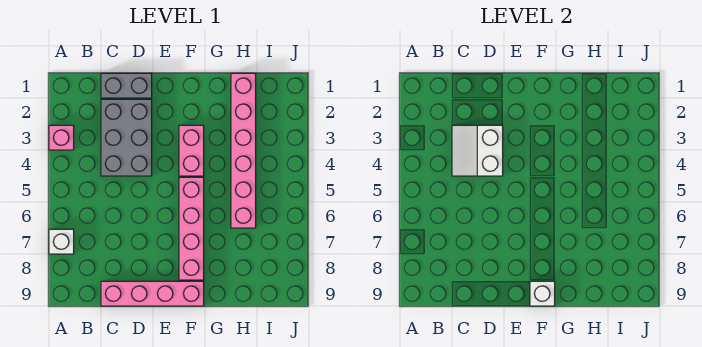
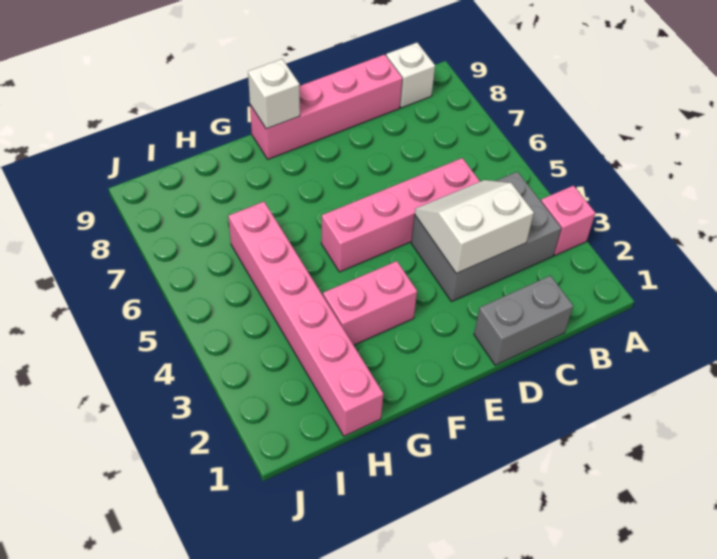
white brick A7 level 1 -> white brick B9 level 1
grey brick C2:D4 level 1 -> grey brick B3:D4 level 1
white slope C3:D4 level 2 top D -> white slope C3:D4 level 2 top 3
pink brick F3:F4 level 1 -> pink brick F3:G3 level 1
pink brick F5:F8 level 1 -> pink brick C5:F5 level 1

